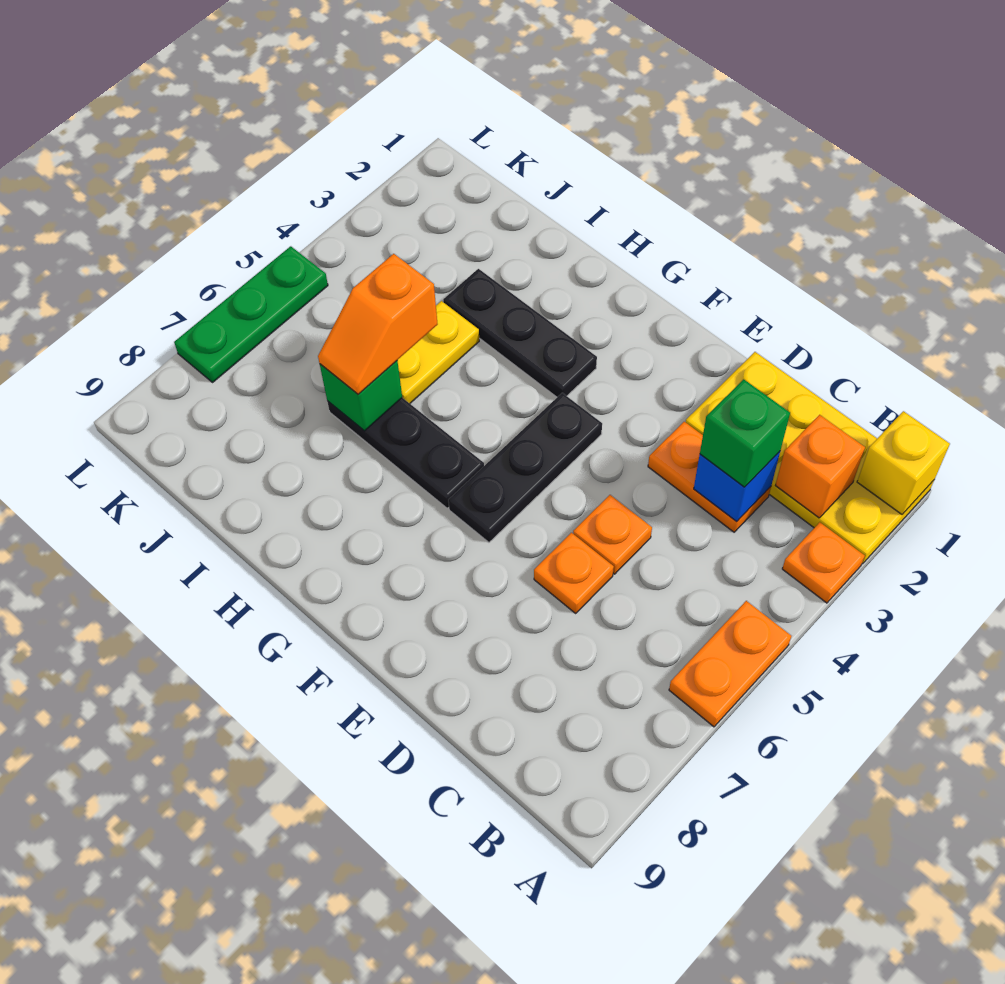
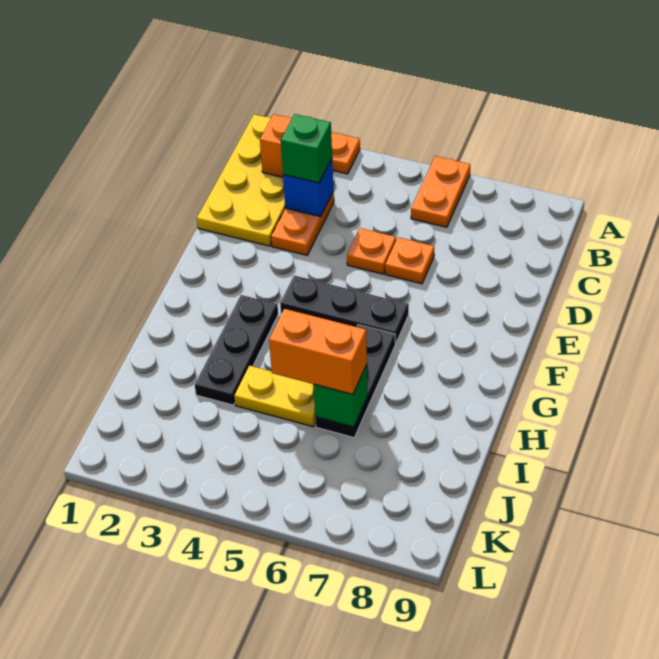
yellow brick A1 level 2 -> none
orange plate A5:A6 level 1 -> orange plate A6:B6 level 1
orange slope I5:I6 level 3 top 5 -> orange brick I5:I6 level 3
green plate L5:L7 level 1 -> none

